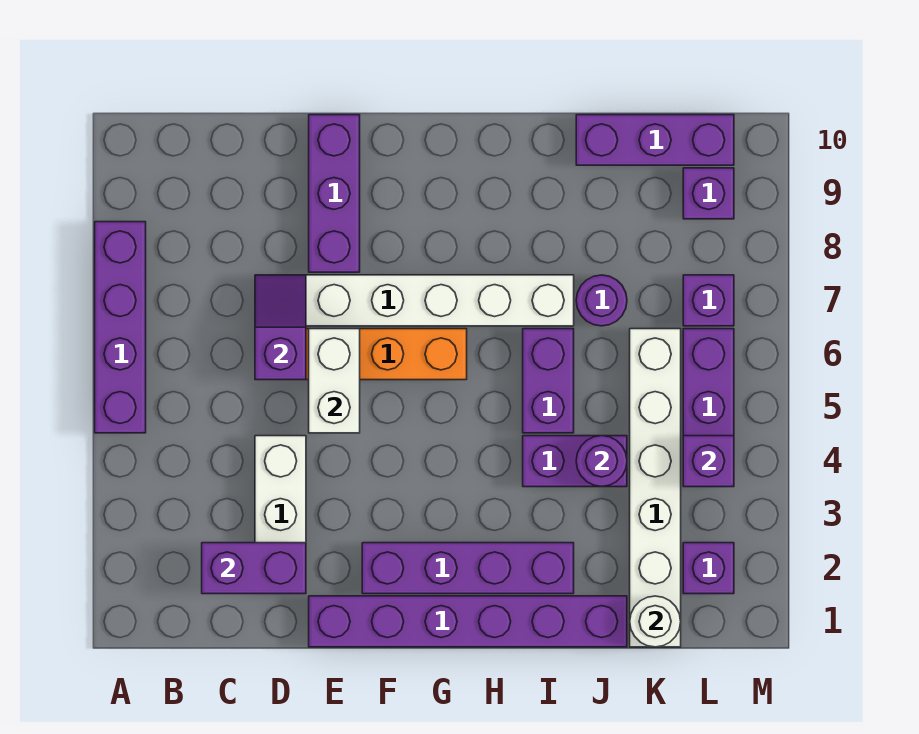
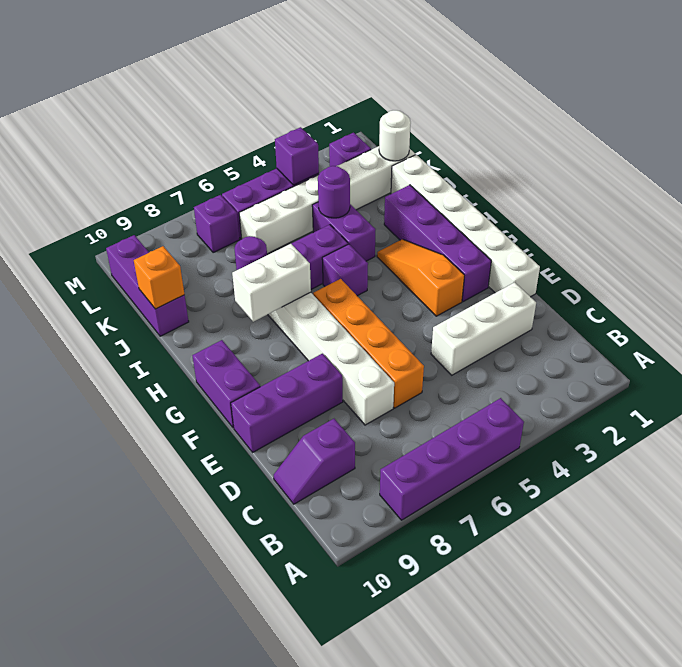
purple brick C2:D2 level 2 -> purple brick F10:G10 level 1
purple slope D6:D7 level 2 top 6 -> purple slope C9:C10 level 1 top 9
purple brick E1:J1 level 1 -> white brick E1:J1 level 1
white brick E5:E6 level 2 -> white brick H7:H8 level 2
none -> orange slope F3:H3 level 1 top F
none -> orange brick J10 level 2
purple brick L9 level 1 -> purple brick H5 level 1

